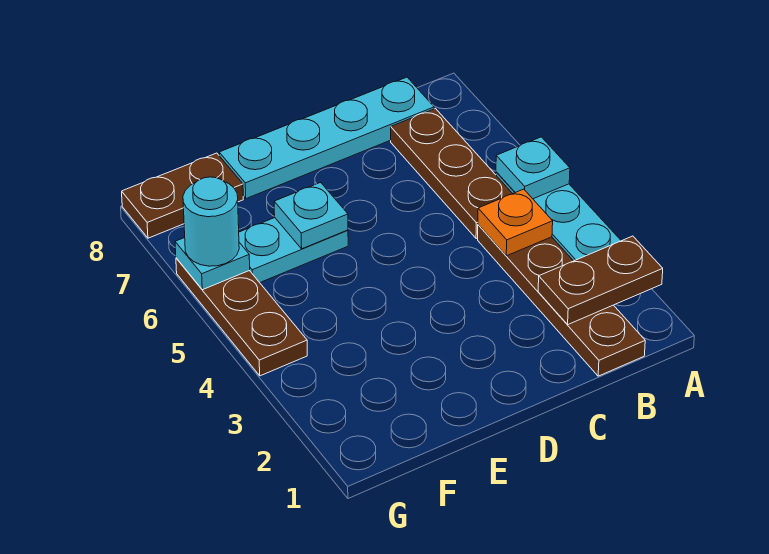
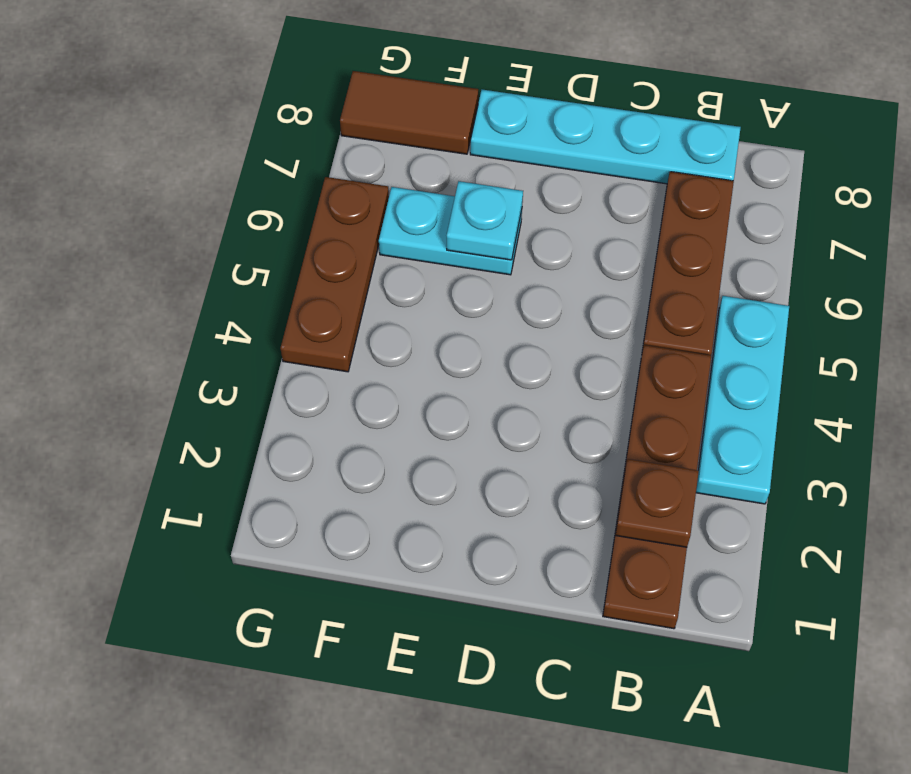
brown plate A2:B2 level 2 -> brown plate B2 level 2
cyan plate A5 level 2 -> none
orange plate B4 level 2 -> none
brown plate F8:G8 level 1 -> brown tile F8:G8 level 1
cyan plate G6 level 2 -> none
cyan round brick G6 level 3 -> none

